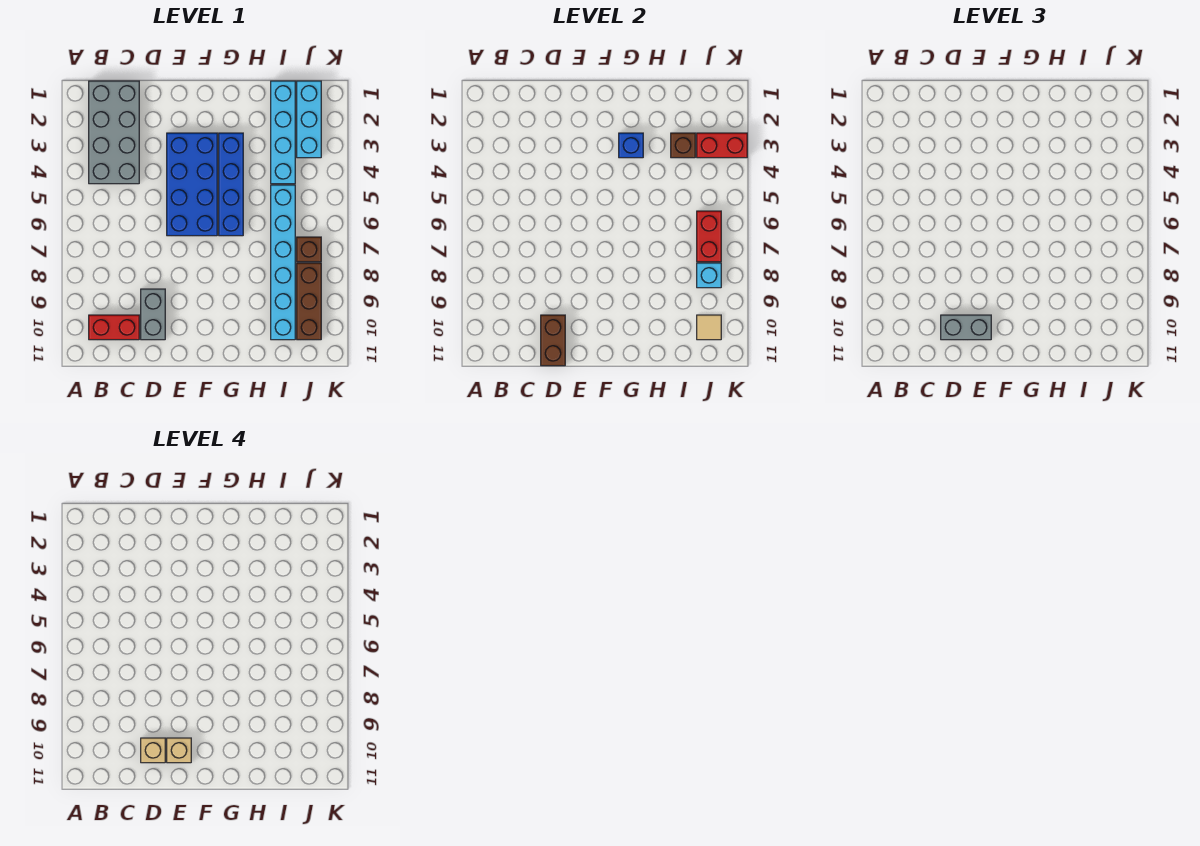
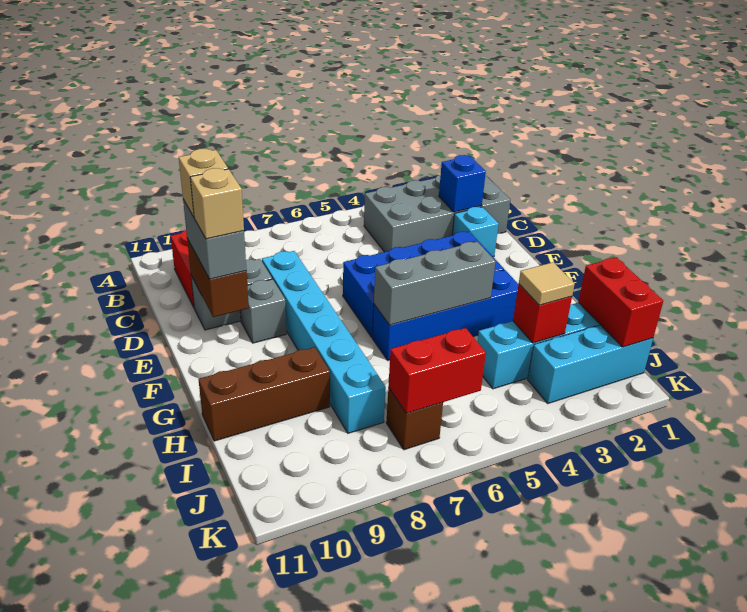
brown brick D10:D11 level 2 -> brown brick D10:E10 level 2
none -> grey brick E9 level 1
blue brick G3 level 2 -> blue brick C2 level 2
none -> grey brick G4:G6 level 2
brown brick I3 level 2 -> red brick I3 level 2
cyan brick I5:I10 level 1 -> cyan brick D8:I8 level 1
red brick J3:K3 level 2 -> red brick I1:J1 level 2
brown brick J8:J10 level 1 -> brown brick H9:H11 level 1
cyan brick J8 level 2 -> cyan brick D2 level 1
tan tile J10 level 2 -> tan tile I3 level 3

